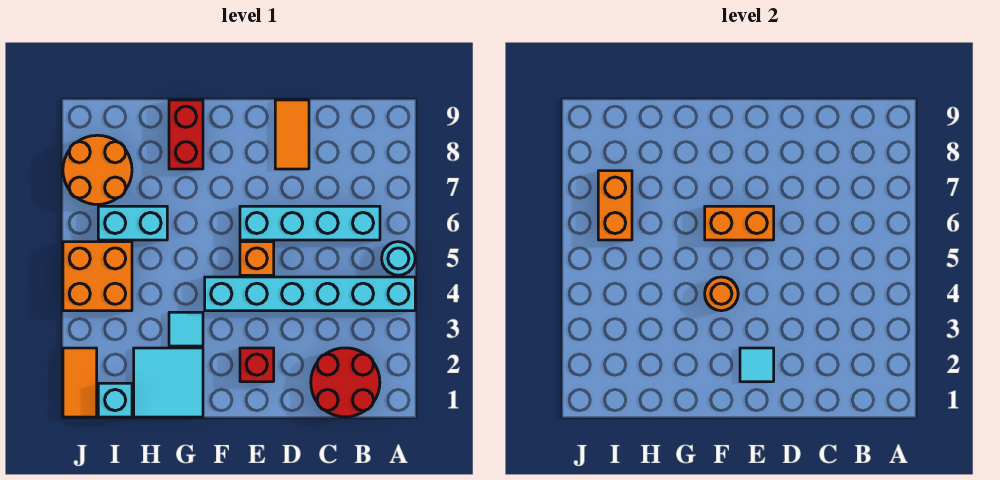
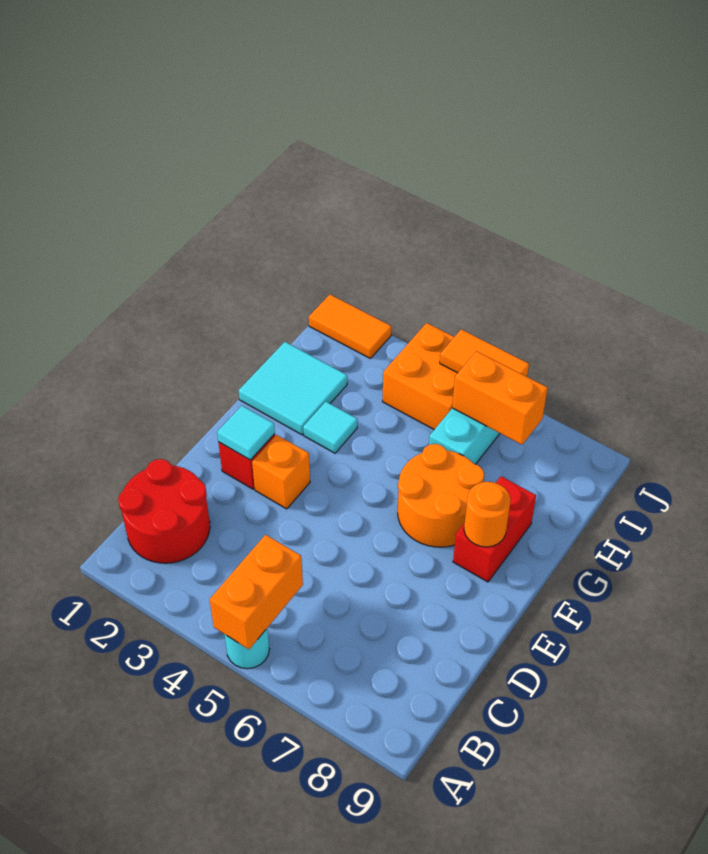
cyan brick A4:F4 level 1 -> none
cyan brick B6:E6 level 1 -> none
orange tile D8:D9 level 1 -> orange tile J5:J6 level 2
orange brick E5 level 1 -> orange brick E3 level 1
orange brick E6:F6 level 2 -> orange brick A5:B5 level 2
orange round brick F4 level 2 -> orange round brick F8 level 2
red brick G8:G9 level 1 -> red brick F8:G8 level 1
cyan brick I1 level 1 -> none
orange round brick I7:J8 level 1 -> orange round brick F6:G7 level 1

